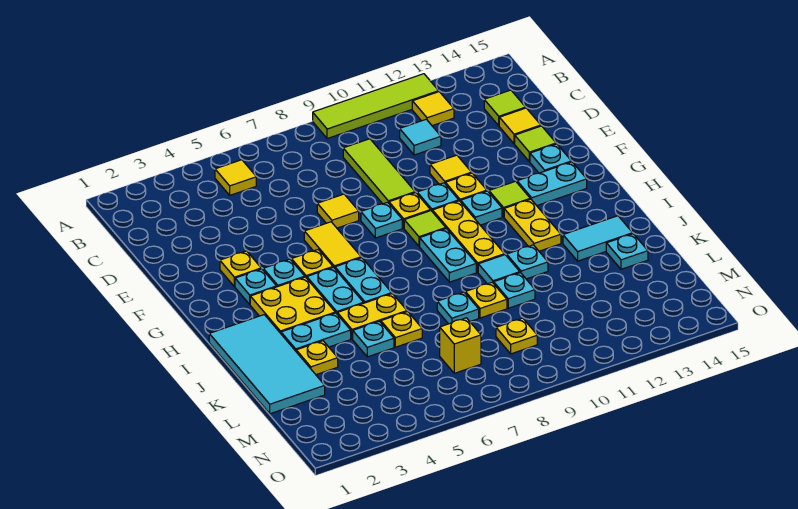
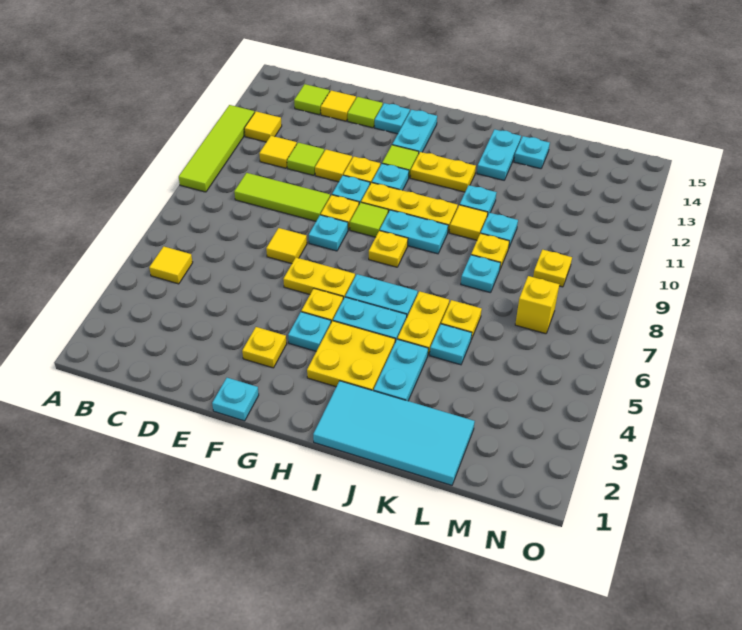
cyan tile C11 level 1 -> yellow tile C11 level 1
none -> lime tile D11 level 1
yellow tile F6:G6 level 1 -> yellow plate F6:G6 level 1
cyan plate G3 level 1 -> cyan plate F1 level 1
cyan tile J10 level 1 -> yellow tile J10 level 1
cyan tile J13:J14 level 1 -> cyan plate J13:J14 level 1
yellow plate K3 level 1 -> yellow plate H8 level 1

